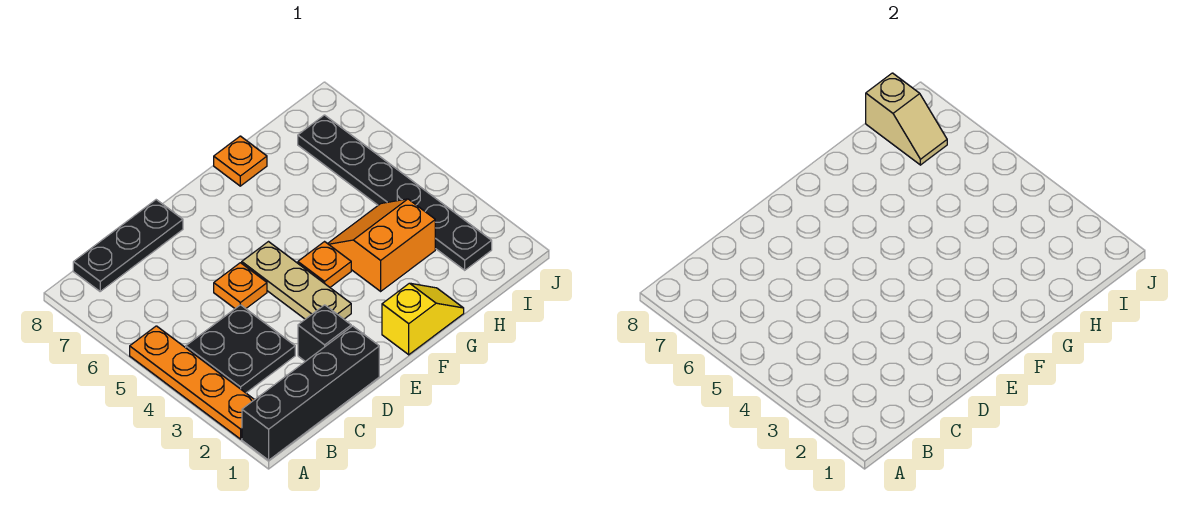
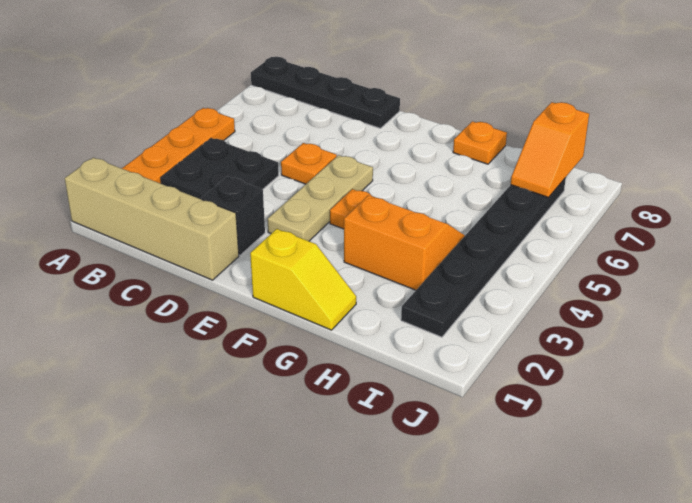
black brick A1:D1 level 1 -> tan brick A1:D1 level 1
black plate B8:D8 level 1 -> black plate A8:D8 level 1
tan slope I7:I8 level 2 top 8 -> orange slope I7:I8 level 2 top 8

